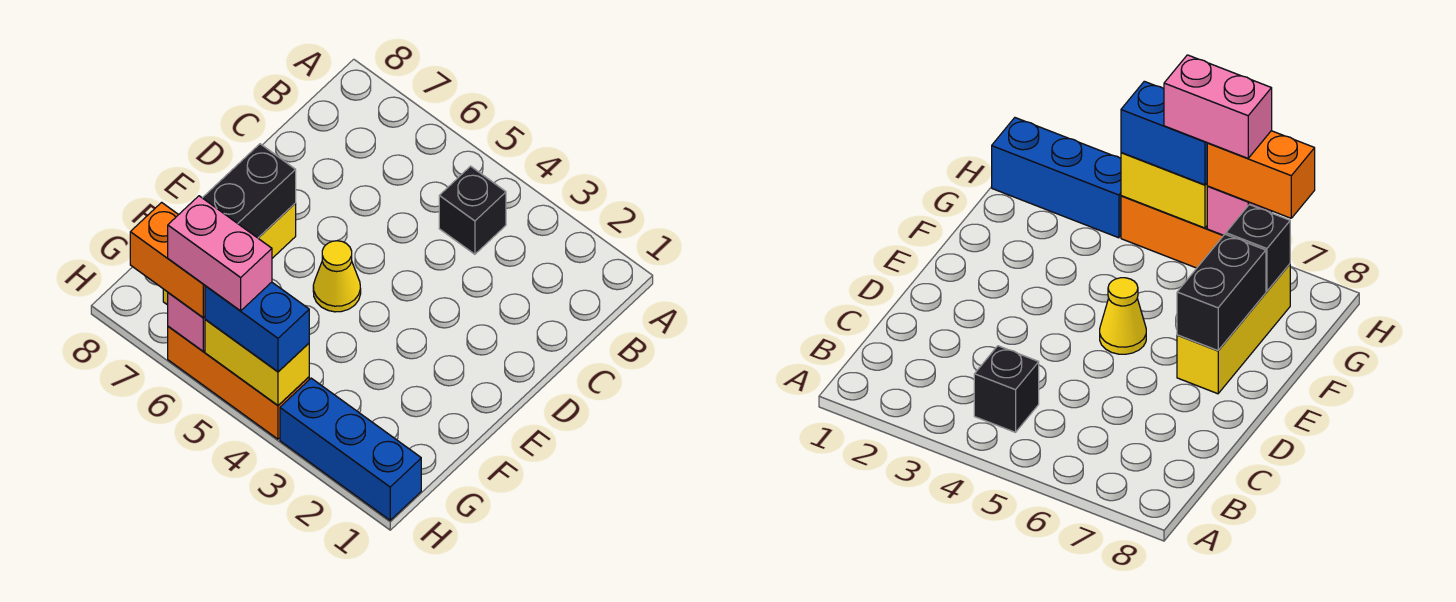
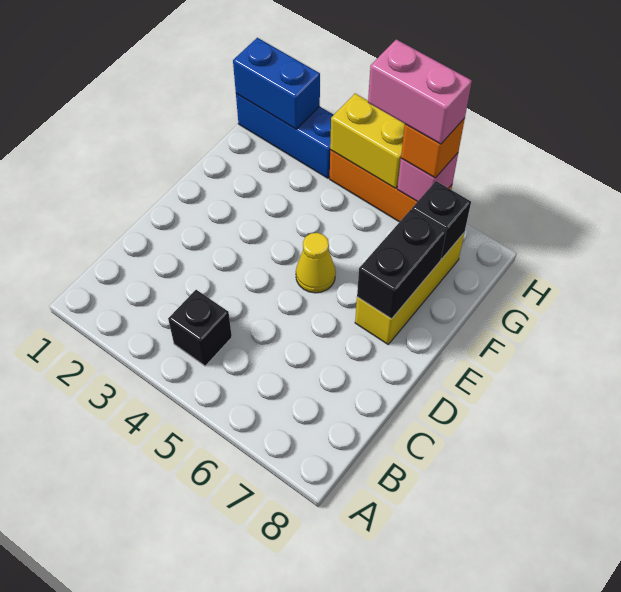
blue brick H4:H5 level 3 -> blue brick H1:H2 level 2
orange brick H6:H7 level 3 -> orange brick H6 level 3

